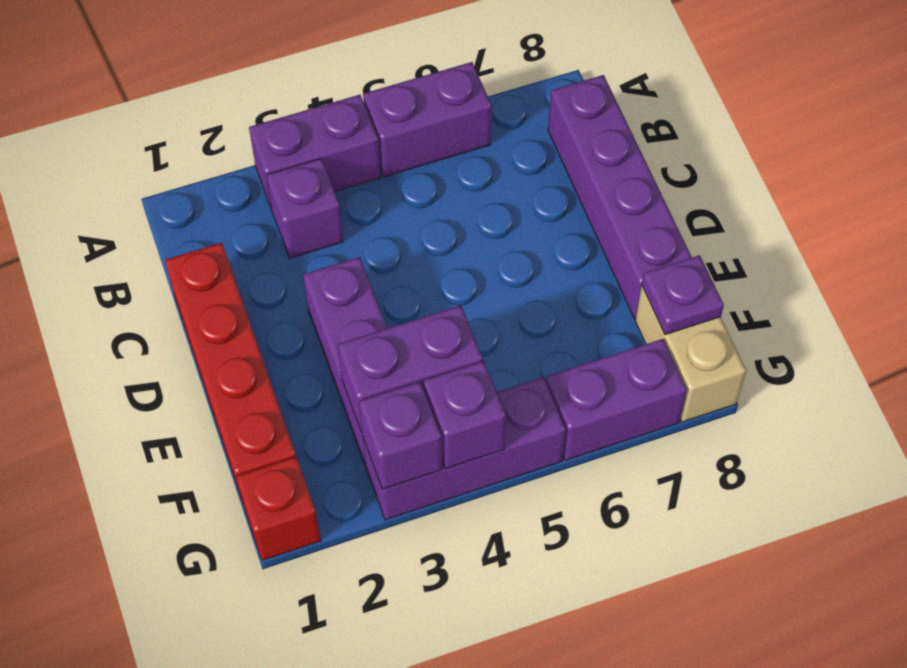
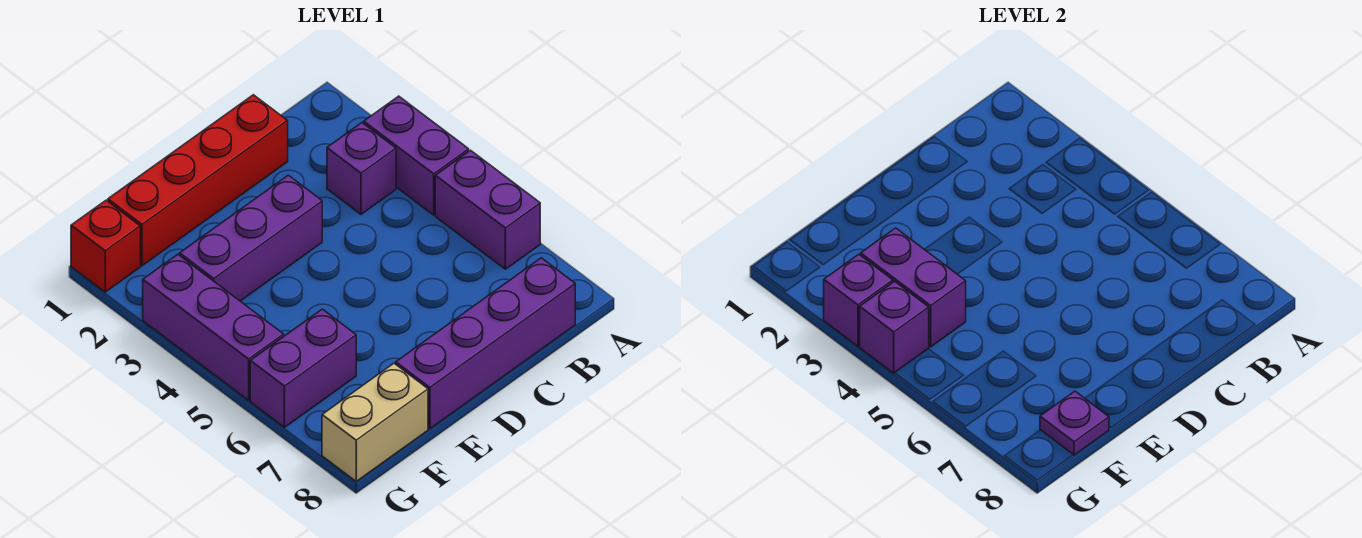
purple brick G6:G7 level 1 -> purple brick F6:G6 level 1

